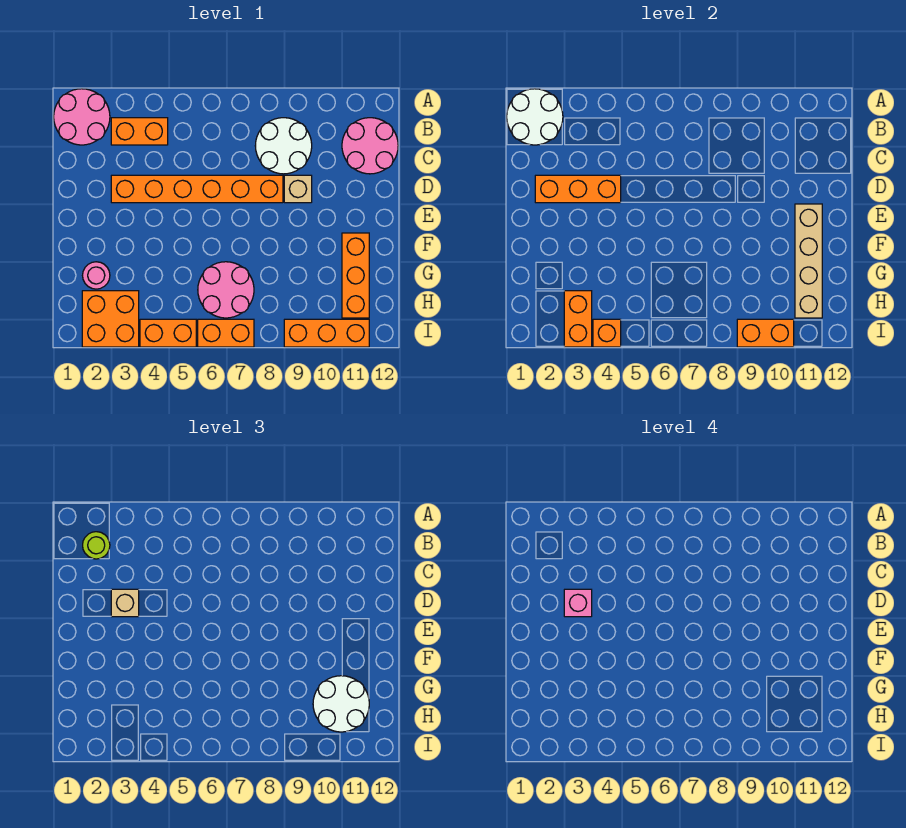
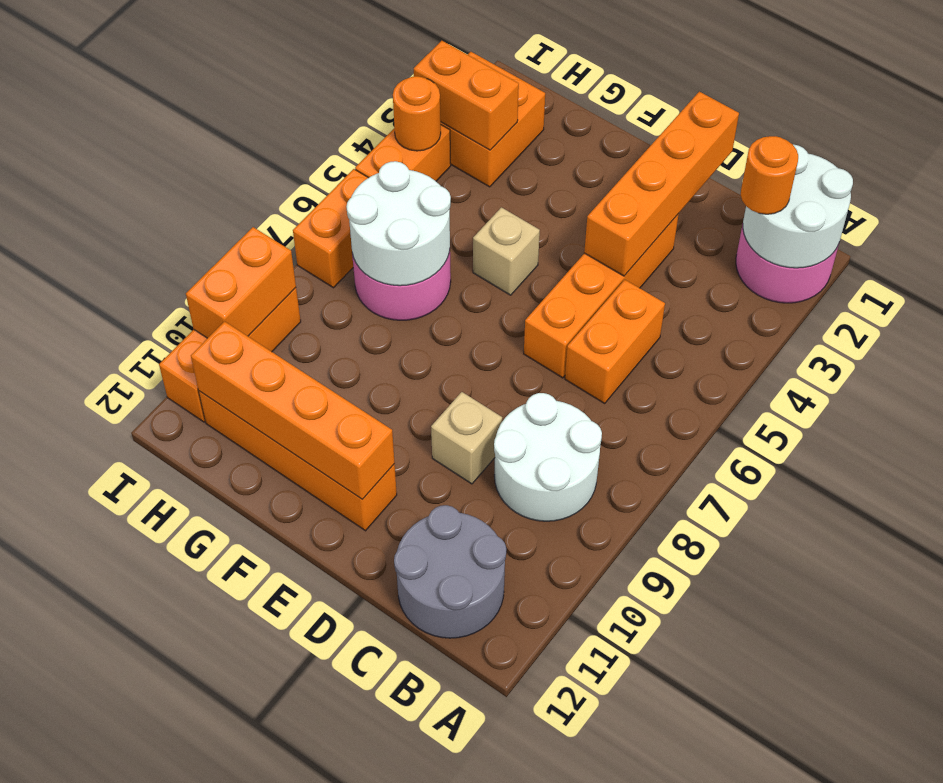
lime round brick B2 level 3 -> orange round brick B2 level 3
orange brick B3:B4 level 1 -> orange brick C5:C6 level 1
pink round brick B11:C12 level 1 -> grey round brick B11:C12 level 1
orange brick D2:D4 level 2 -> orange brick D1:D4 level 2
orange brick D3:D8 level 1 -> orange brick D3:D6 level 1
tan brick D3 level 3 -> tan brick F5 level 1
pink brick D3 level 4 -> none
tan brick E11:H11 level 2 -> orange brick E11:H11 level 2
orange brick F11:H11 level 1 -> orange brick E11:H11 level 1
pink round brick G2 level 1 -> none
white round brick G10:H11 level 3 -> white round brick G6:H7 level 2
orange brick I4 level 2 -> orange round brick I4 level 2

